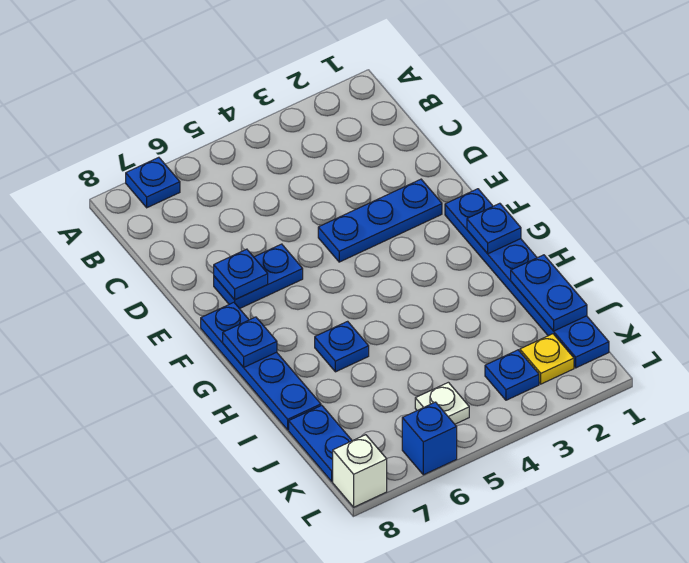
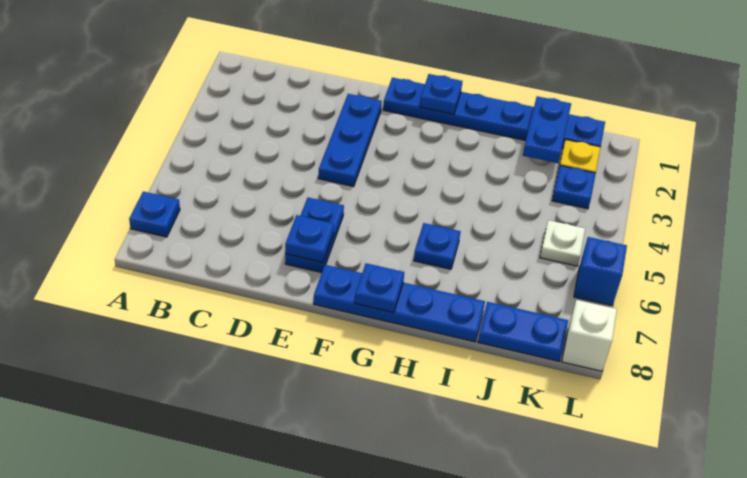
blue plate I1:J1 level 2 -> blue plate J1:J2 level 2

